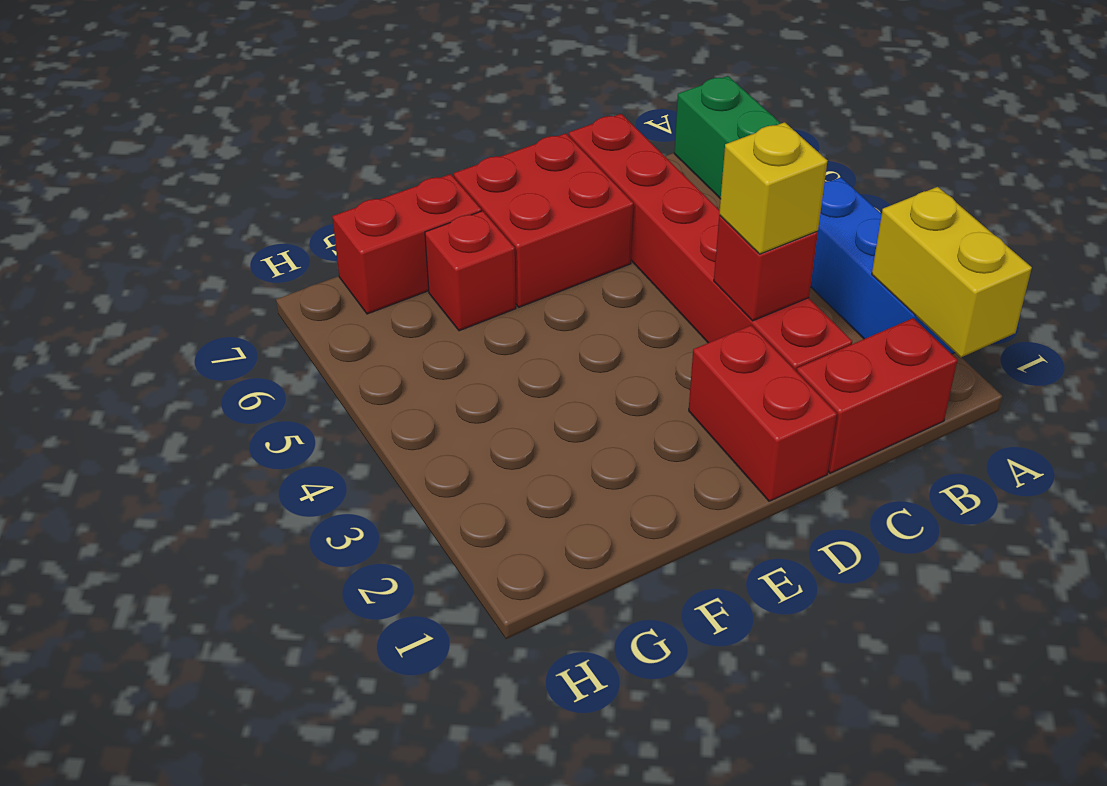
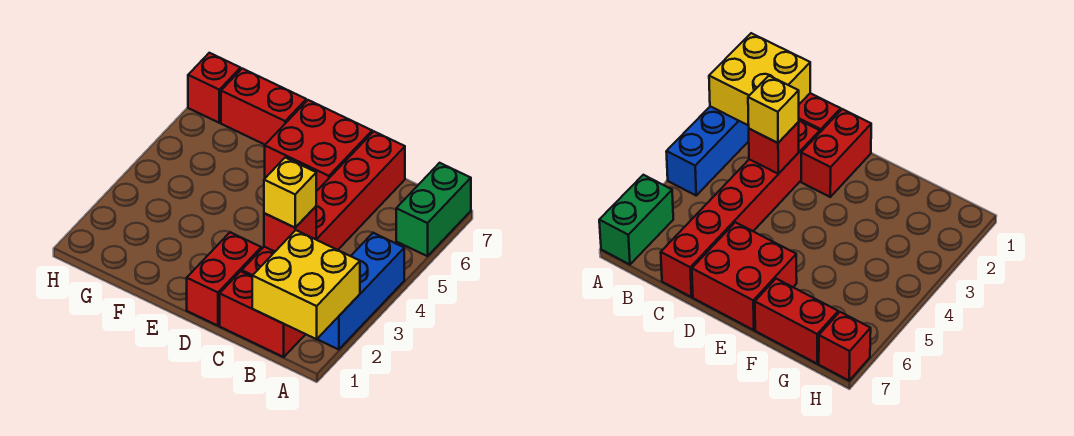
yellow brick A1:A2 level 2 -> yellow brick A1:B2 level 2
red brick F6 level 1 -> red brick H7 level 1

